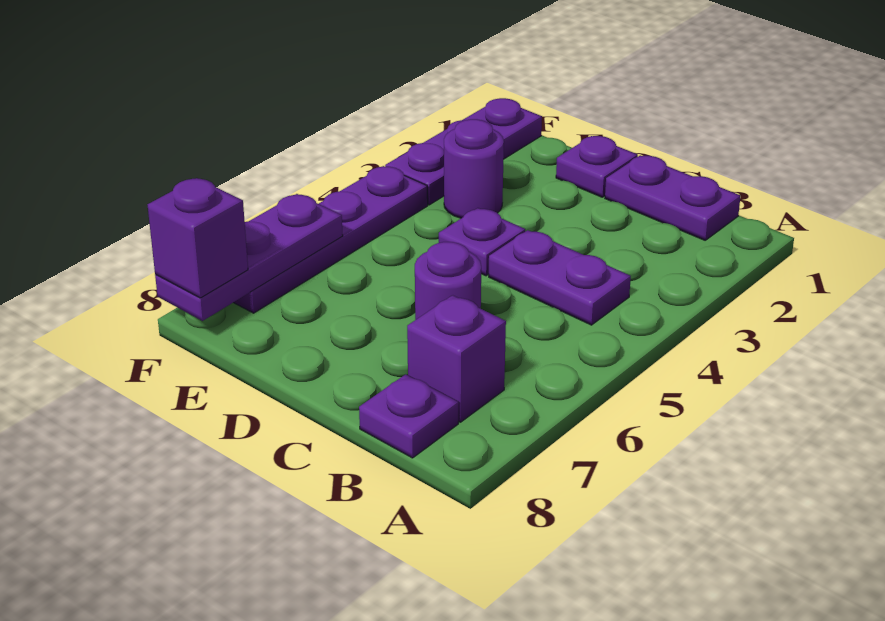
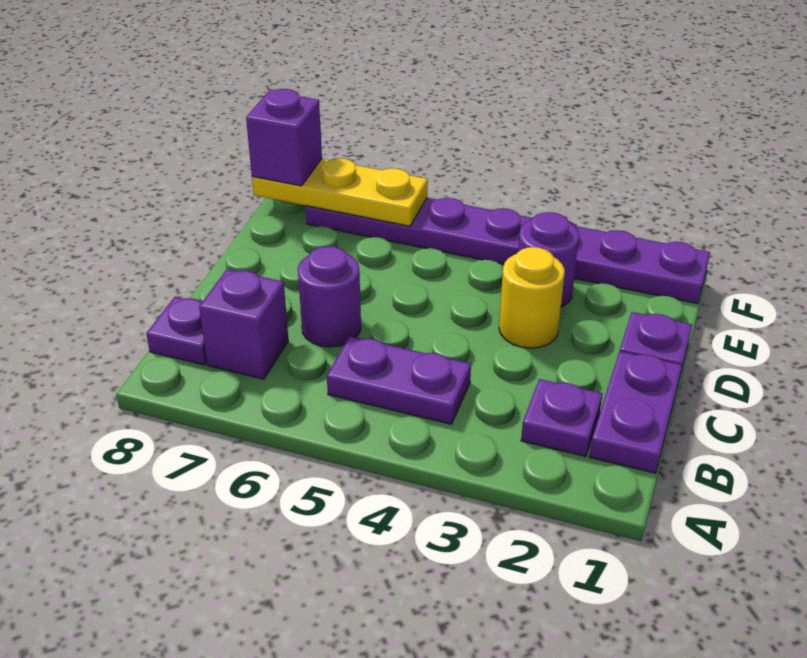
purple plate B4:C4 level 1 -> purple plate B4:B5 level 1
none -> yellow round brick D3 level 1
purple plate D4 level 1 -> purple plate B2 level 1
purple plate F6:F8 level 2 -> yellow plate F6:F8 level 2

